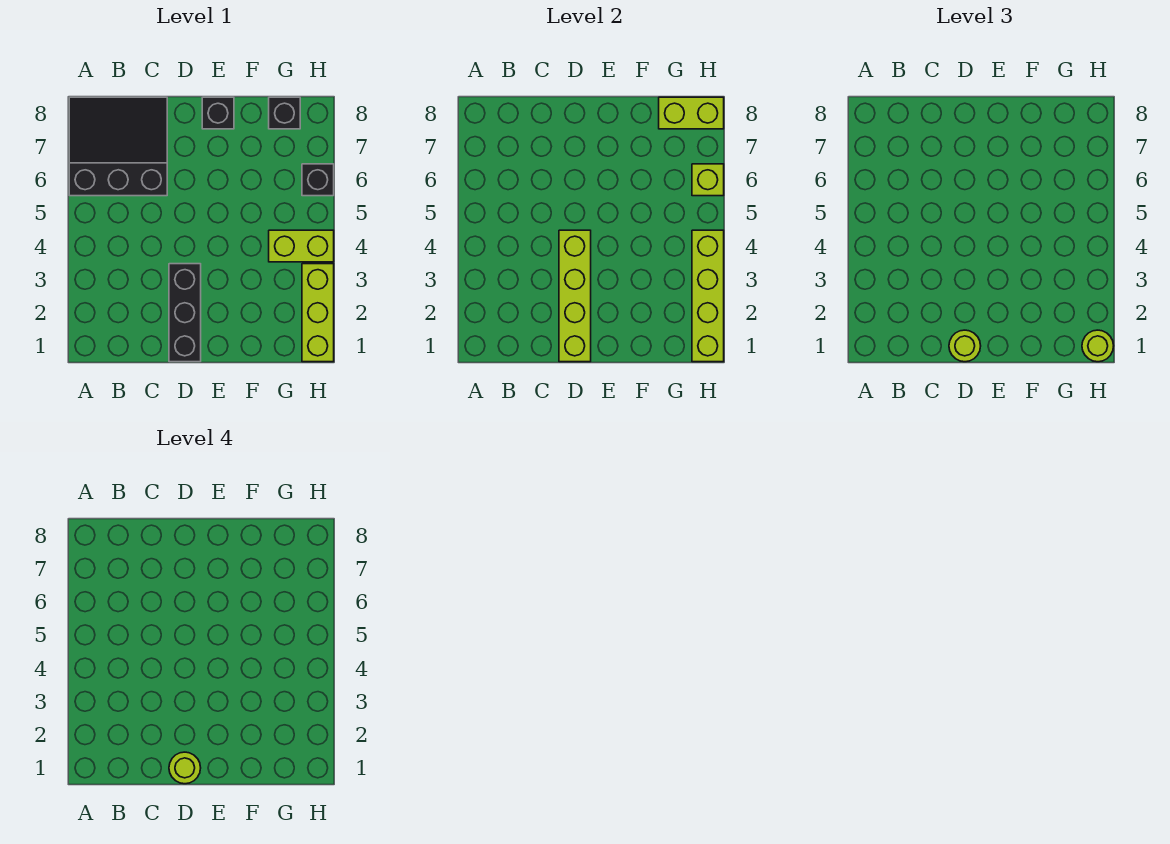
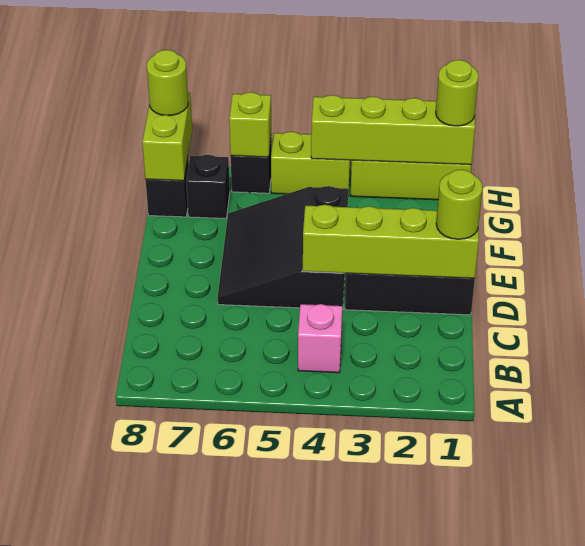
black slope A6:C8 level 1 top 6 -> black slope D4:F6 level 1 top 4
none -> pink brick B4 level 1
lime round brick D1 level 4 -> lime round brick H8 level 3
black brick E8 level 1 -> black brick G7 level 1
lime brick G4:H4 level 1 -> lime brick H4:H5 level 1

